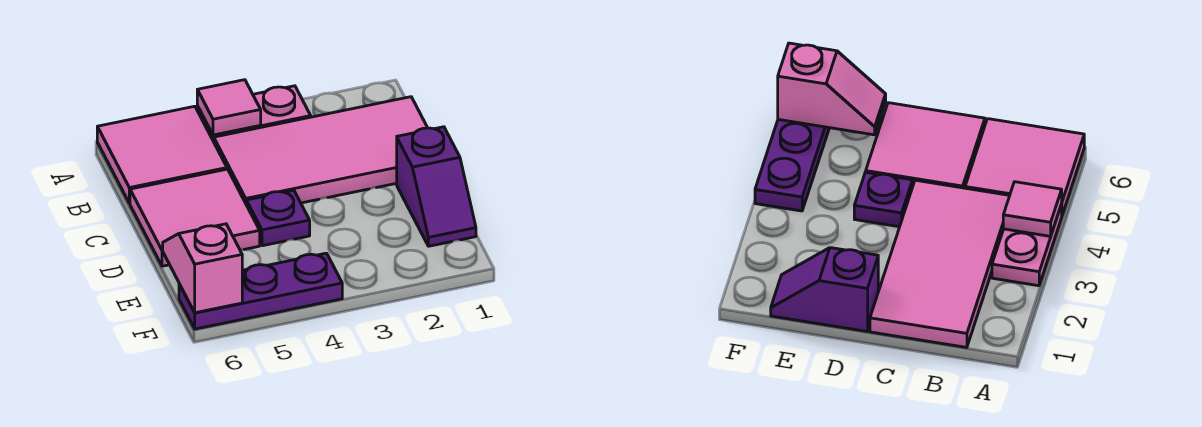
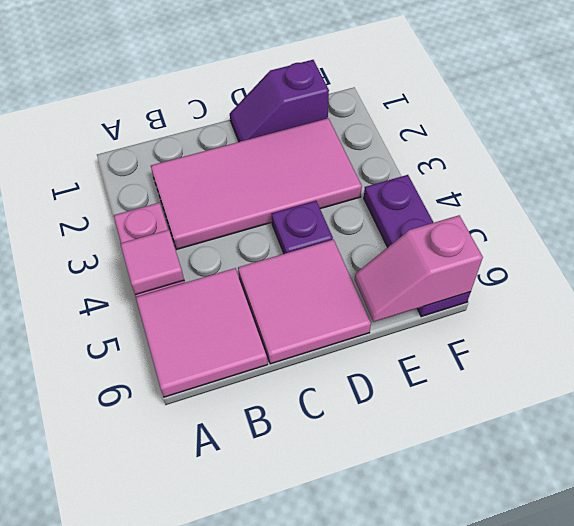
pink tile B1:C4 level 1 -> pink tile B2:E3 level 1
purple slope D1:E1 level 1 top D -> purple slope D1:E1 level 1 top E

